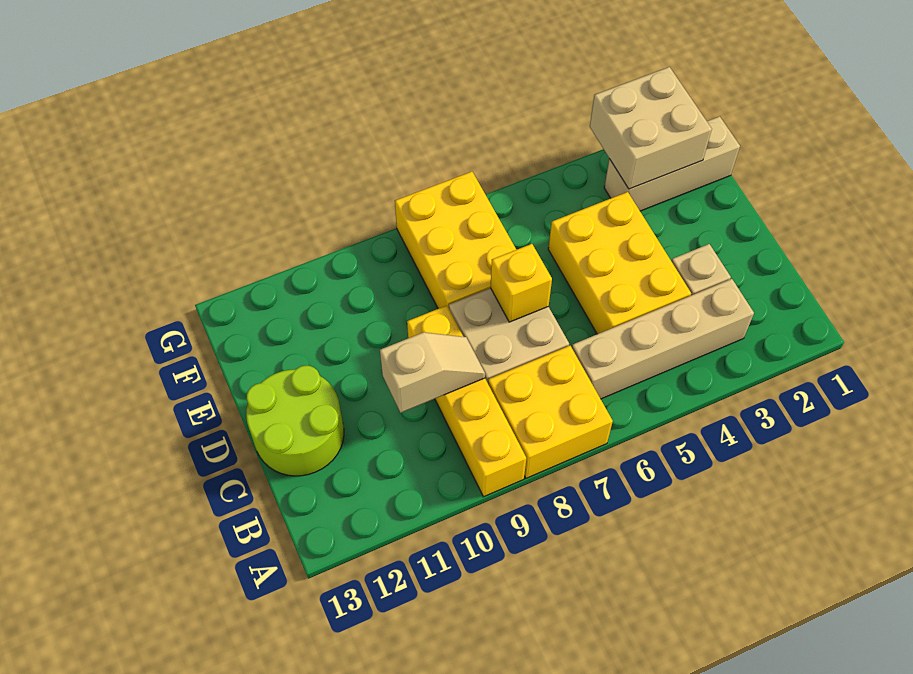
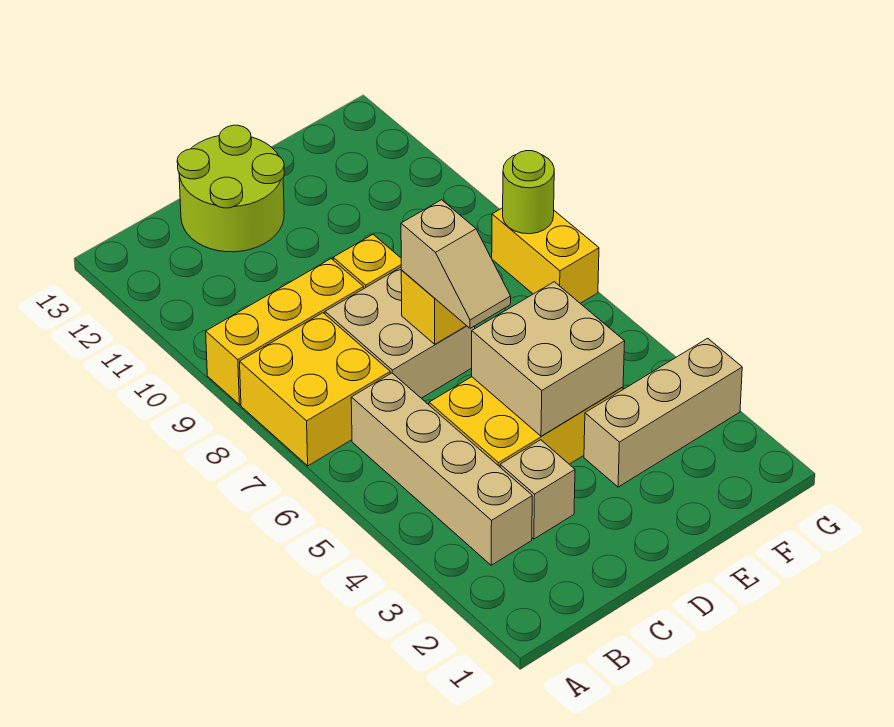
tan slope C9:C10 level 2 top 10 -> tan slope D6:D7 level 3 top 7
yellow brick E7:G8 level 1 -> yellow brick G7:G8 level 1
tan brick F1:F3 level 1 -> tan brick E3:G3 level 1
tan brick F2:G3 level 2 -> tan brick D4:E5 level 2
none -> lime round brick G8 level 2

